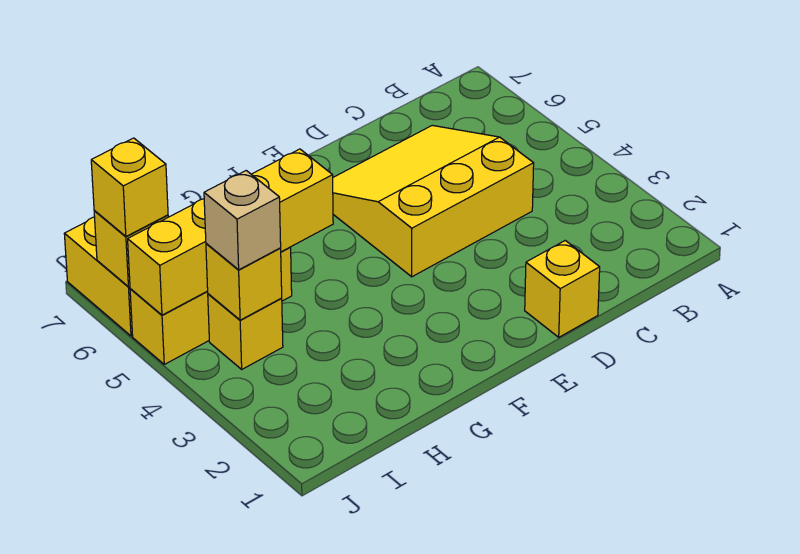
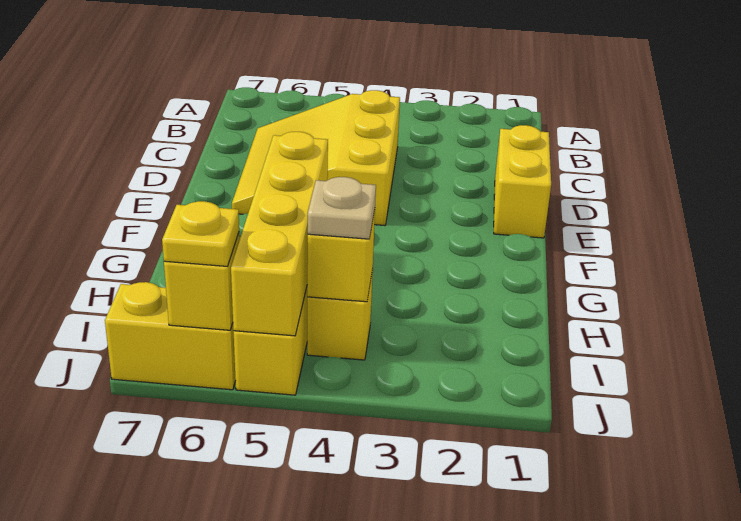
yellow brick D1 level 1 -> yellow brick D1:E1 level 1
tan brick I4 level 3 -> tan plate I4 level 3
yellow brick J6 level 3 -> yellow plate J6 level 3

